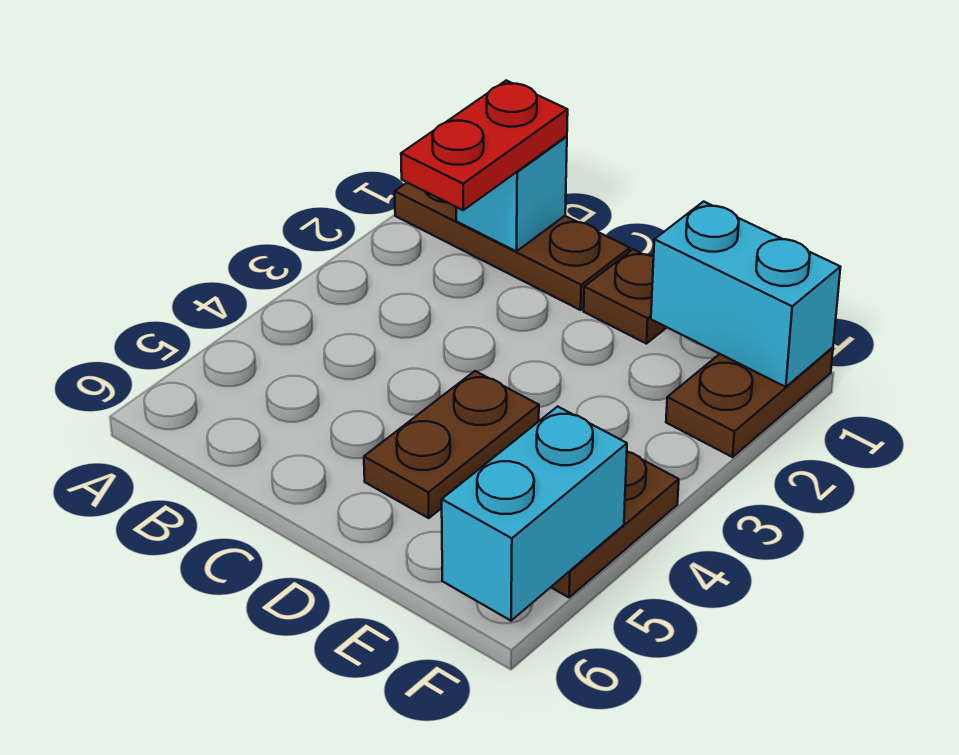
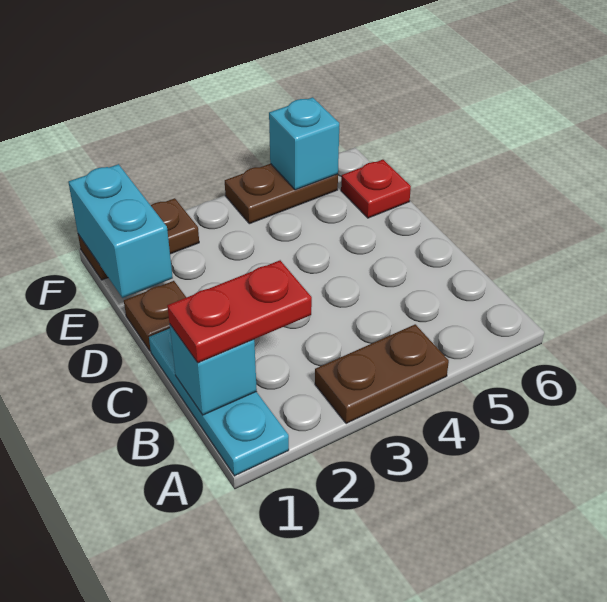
brown plate A1:C1 level 1 -> cyan plate A1:C1 level 1
brown plate D4:D5 level 1 -> brown plate A3:A4 level 1
none -> red plate E6 level 1
cyan brick F5:F6 level 2 -> cyan brick F5 level 2

